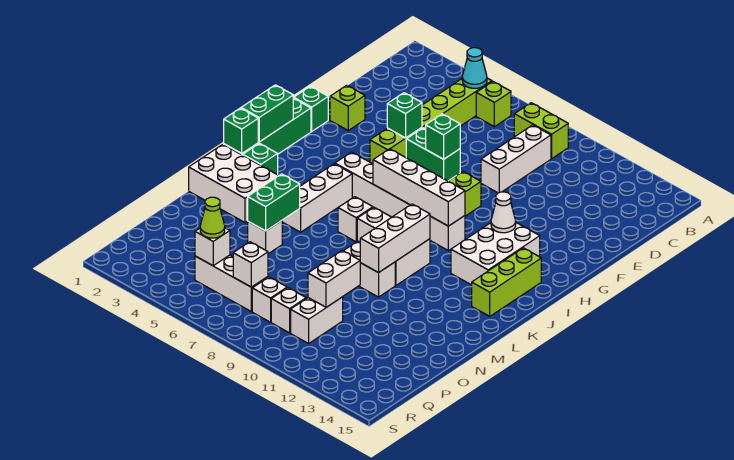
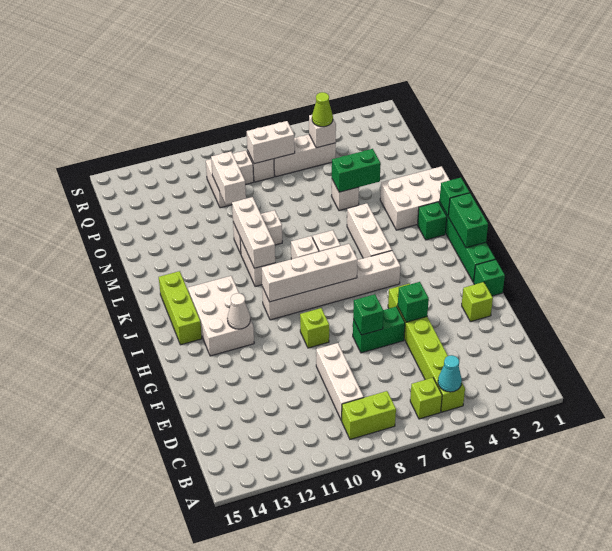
green brick M5:N5 level 2 -> green brick N4:N5 level 2
white brick Q7 level 2 -> white brick Q7:Q8 level 2

